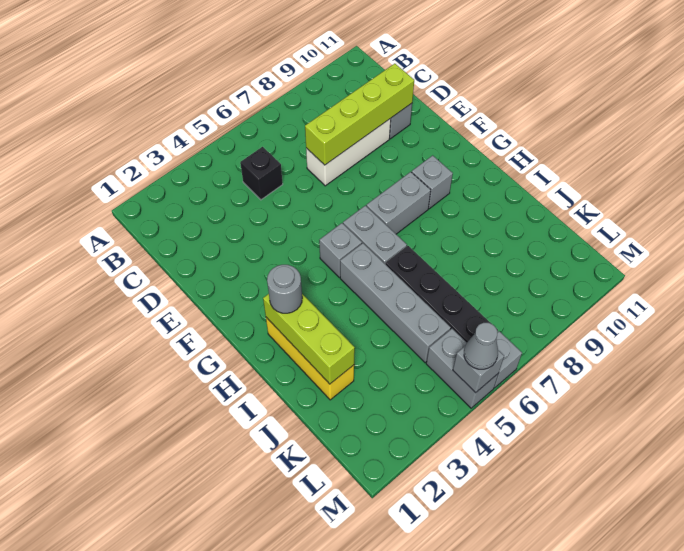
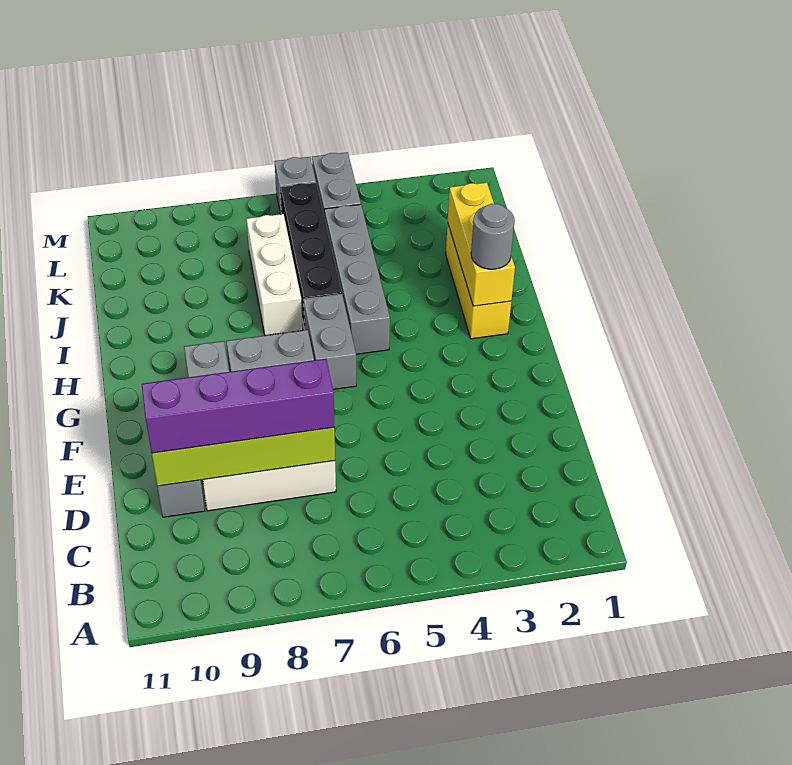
black brick C5 level 1 -> none
none -> purple brick D7:D10 level 3
grey brick G5 level 1 -> none
lime brick H2:J2 level 2 -> yellow brick H2:J2 level 2
none -> white brick I7:K7 level 1
grey brick M5 level 2 -> none
grey cone M5 level 3 -> none

